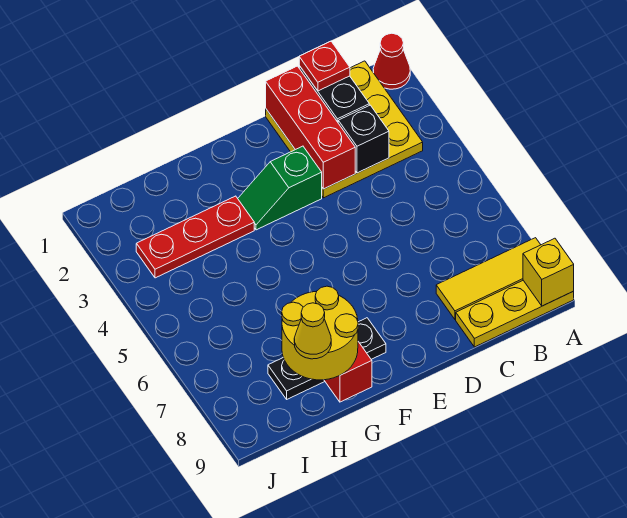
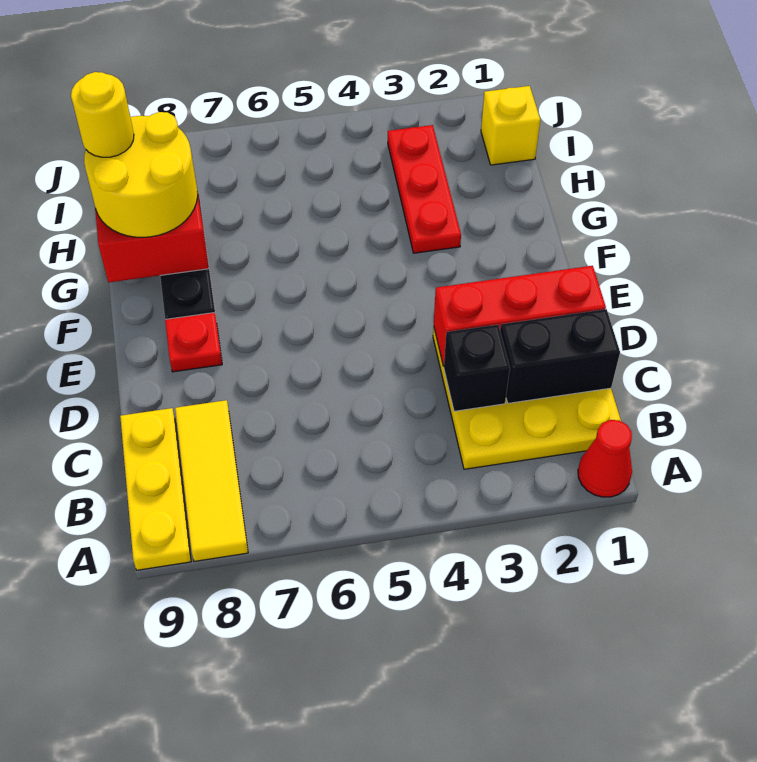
yellow brick A9 level 2 -> yellow brick I1 level 1
red plate C1 level 3 -> red plate E8 level 1
green slope E3:F3 level 1 top E -> none
yellow cone H9 level 4 -> yellow round brick H9 level 4

